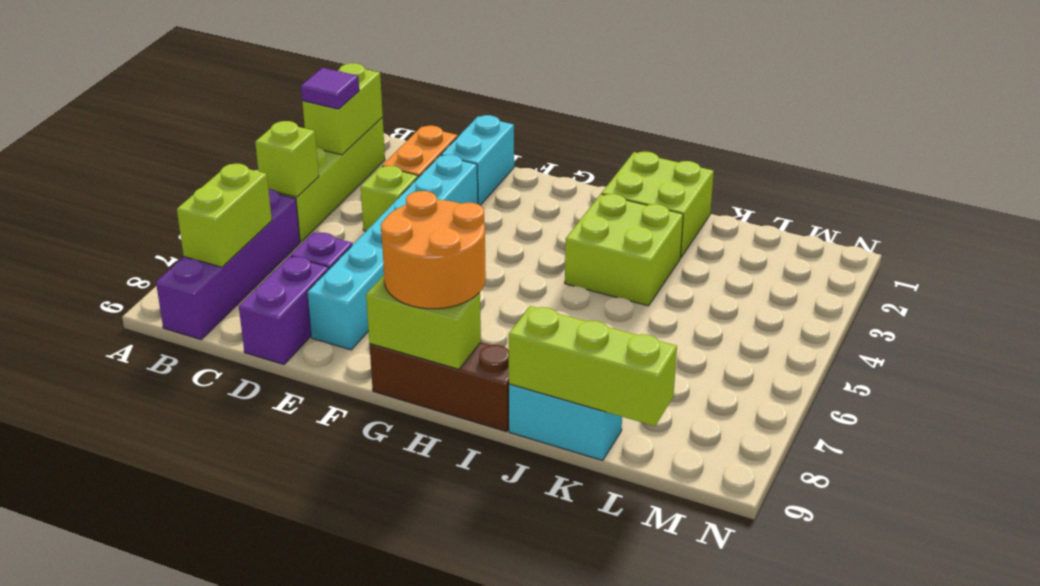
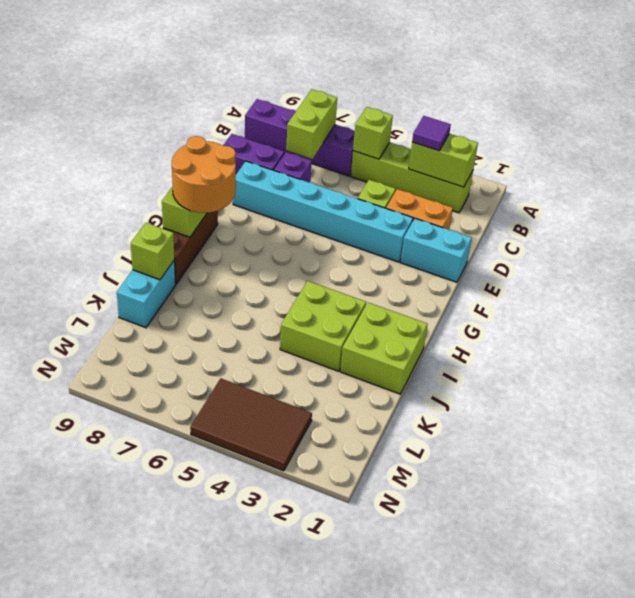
lime brick B7:B8 level 2 -> lime brick B7:C7 level 2
lime brick J9:L9 level 2 -> lime brick J9 level 2
none -> brown tile M3:N5 level 1

